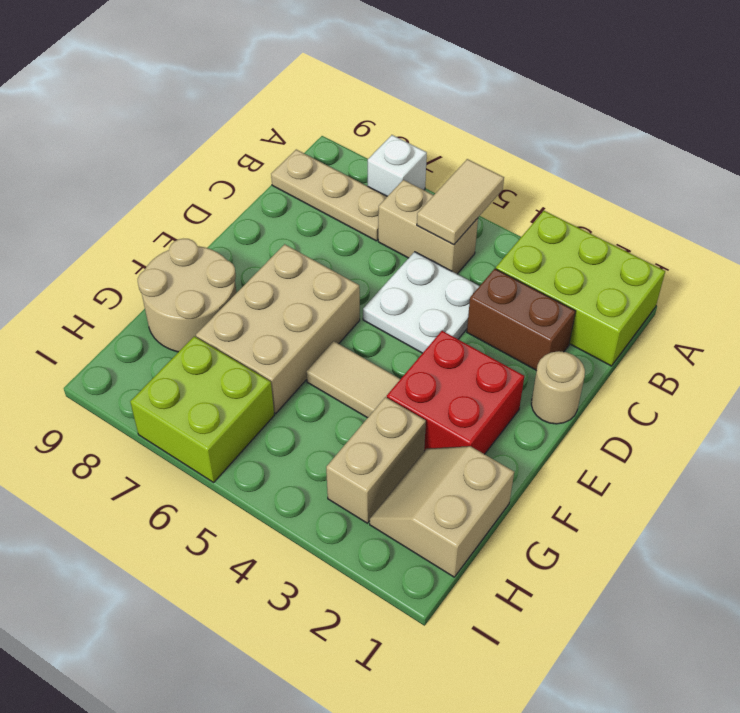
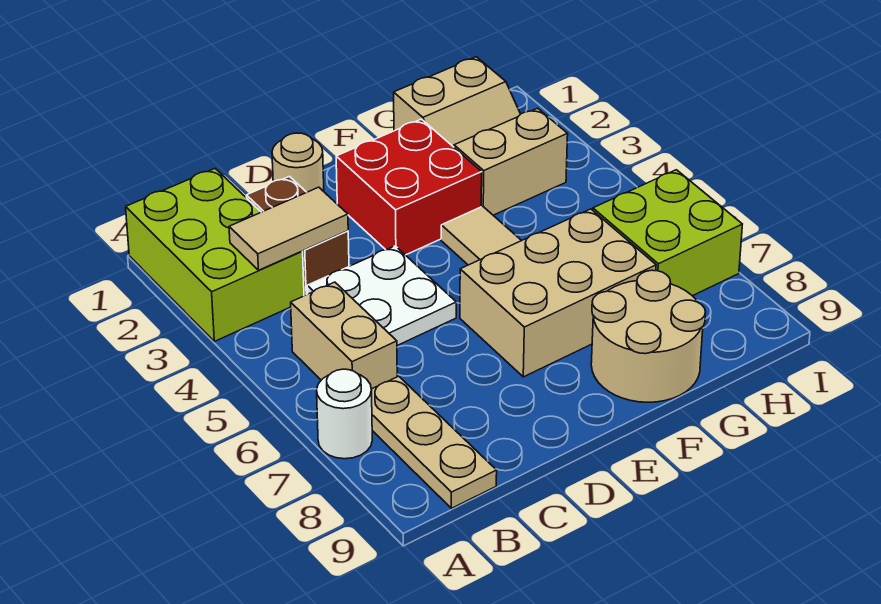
tan tile A5:B5 level 2 -> tan tile B3:C3 level 2
white brick A7 level 1 -> white round brick A7 level 1

